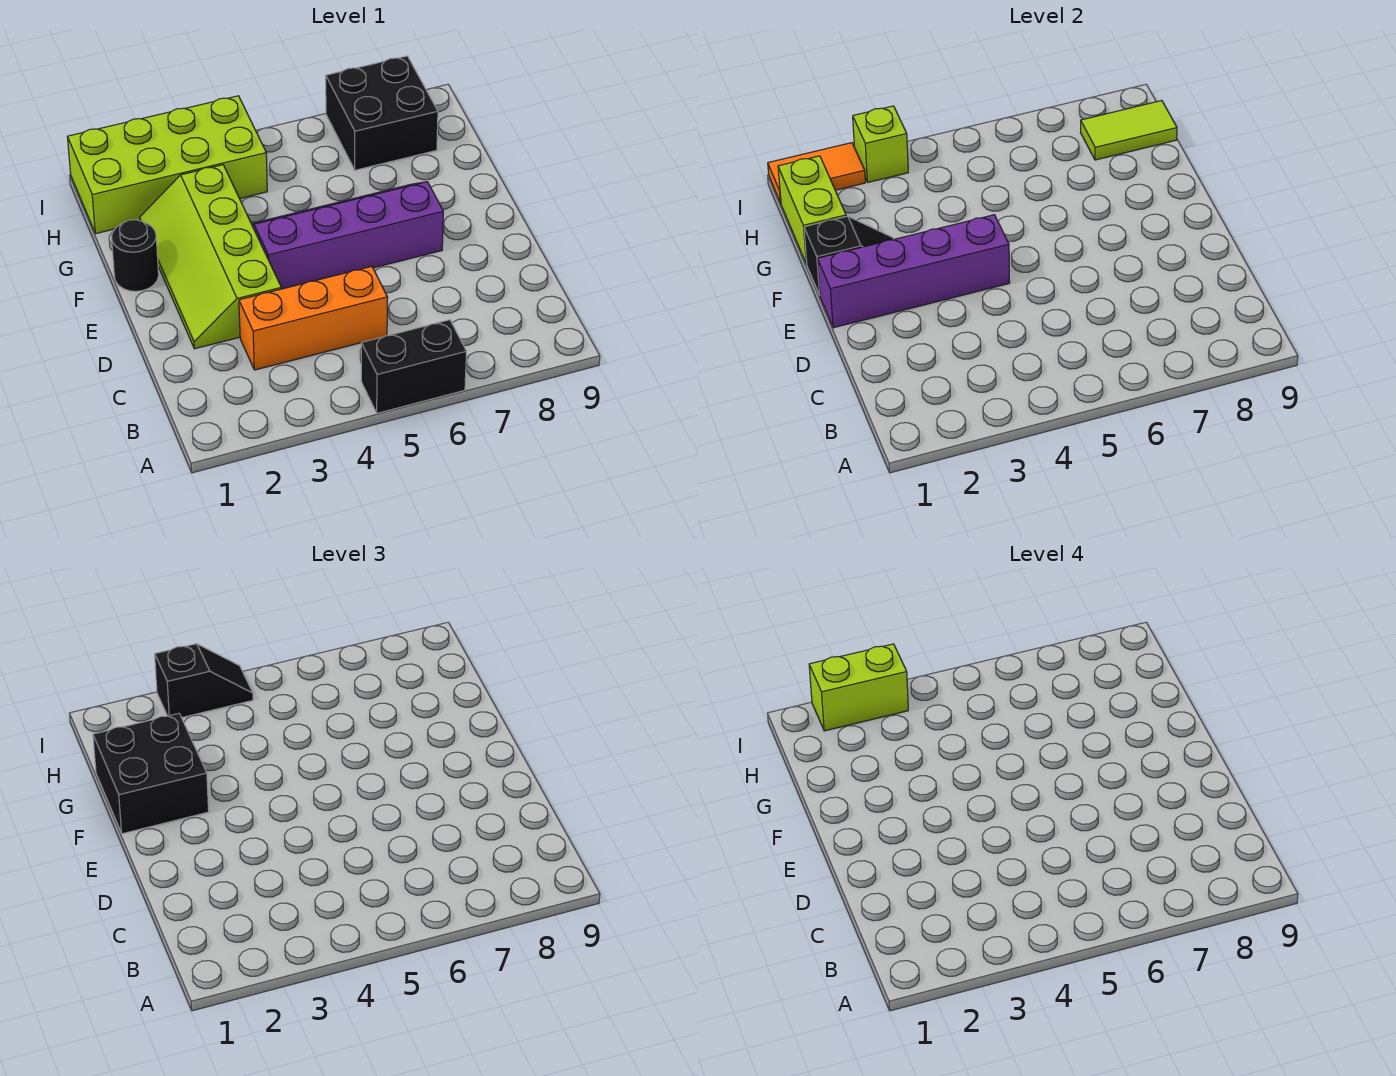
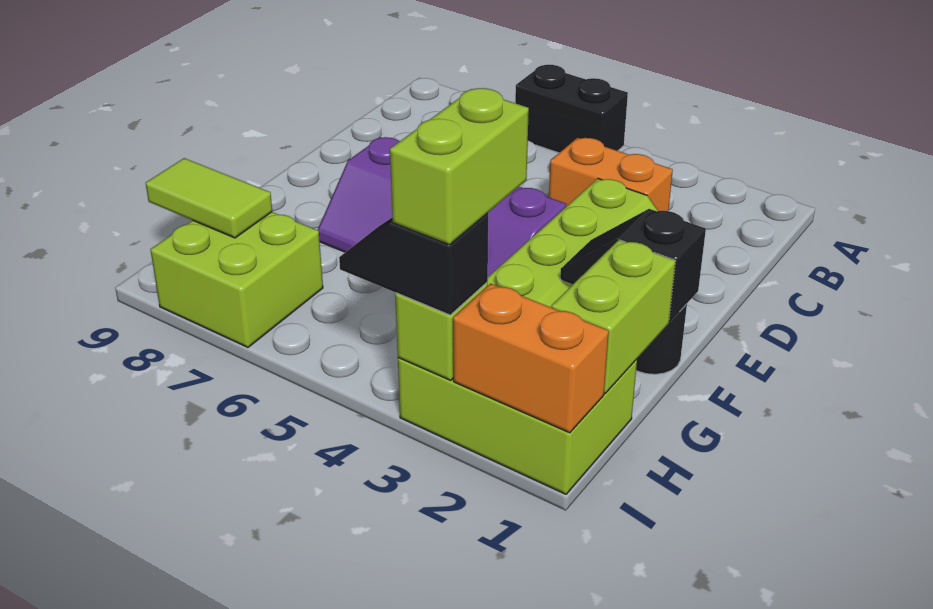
orange brick C3:C5 level 1 -> orange brick C3:C4 level 1
purple brick E1:E4 level 2 -> none
black brick F1:G2 level 3 -> none
lime brick H1:I4 level 1 -> lime brick H1:I3 level 1
black brick H7:I8 level 1 -> lime brick H7:I8 level 1
orange tile I1:I2 level 2 -> orange brick I1:I2 level 2
lime brick I2:I3 level 4 -> lime brick H3:I3 level 4

